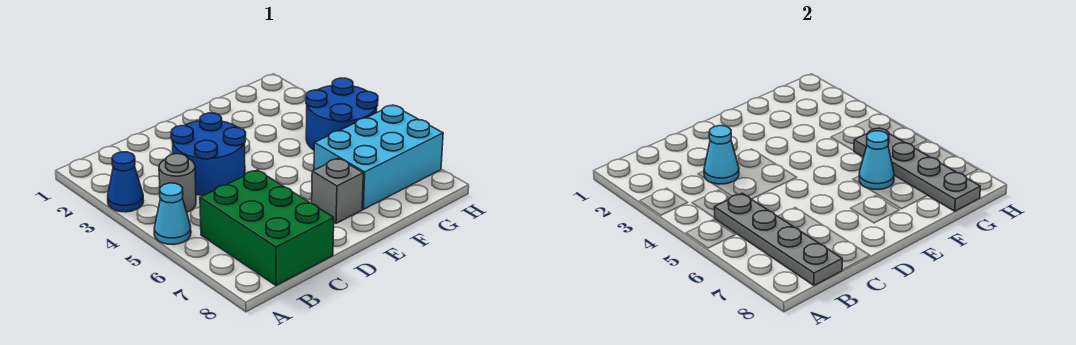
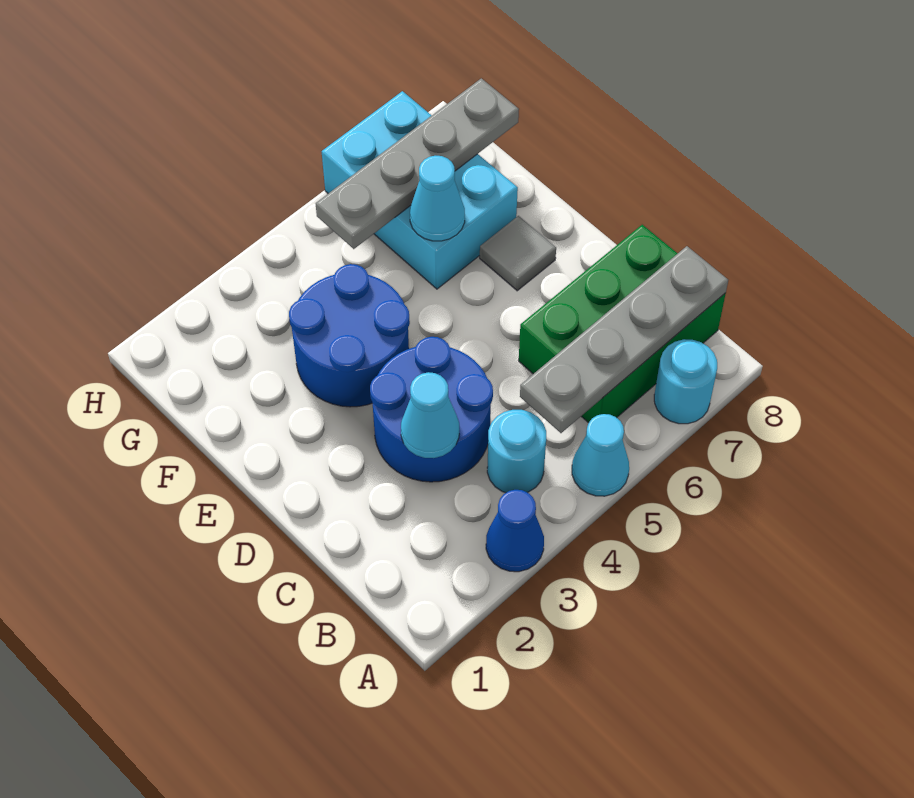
none -> cyan round brick A7 level 1
grey round brick B4 level 1 -> cyan round brick B4 level 1
grey brick E7 level 1 -> grey tile E7 level 1
blue round brick G4:H5 level 1 -> blue round brick E3:F4 level 1

